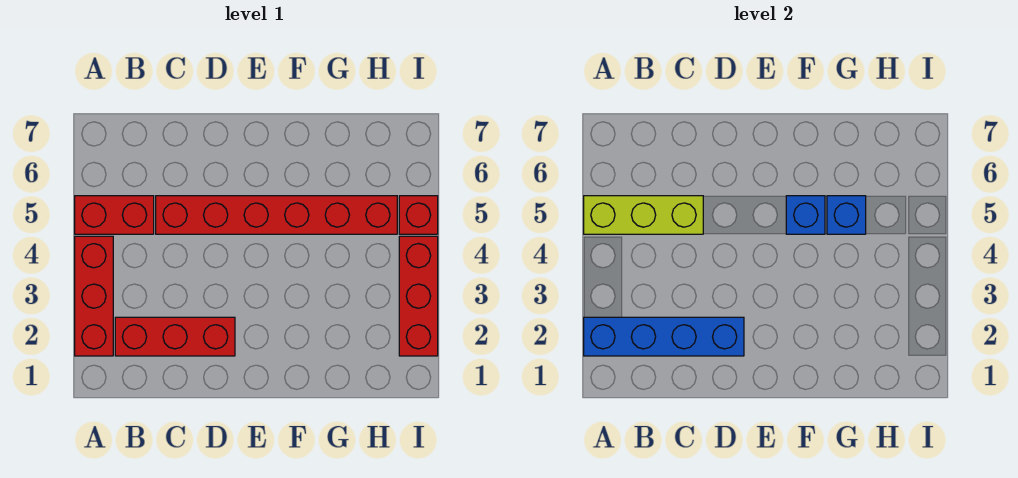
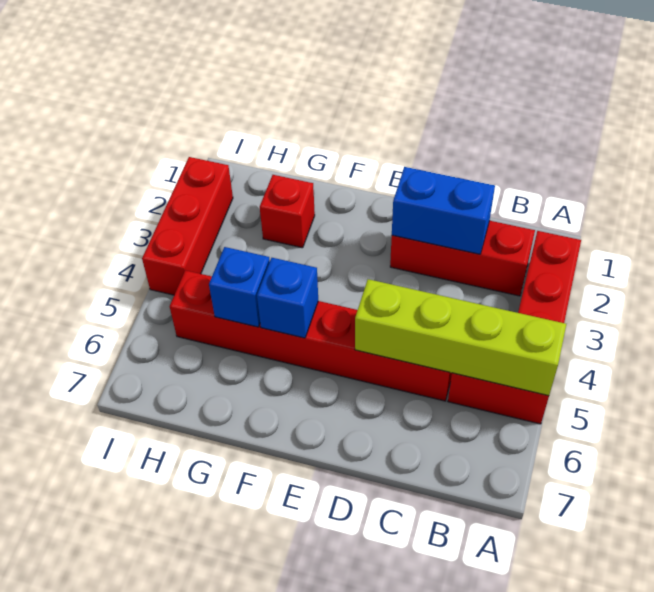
blue brick A2:D2 level 2 -> blue brick C2:D2 level 2
lime brick A5:C5 level 2 -> lime brick A5:D5 level 2
red brick I5 level 1 -> red brick G2 level 1

